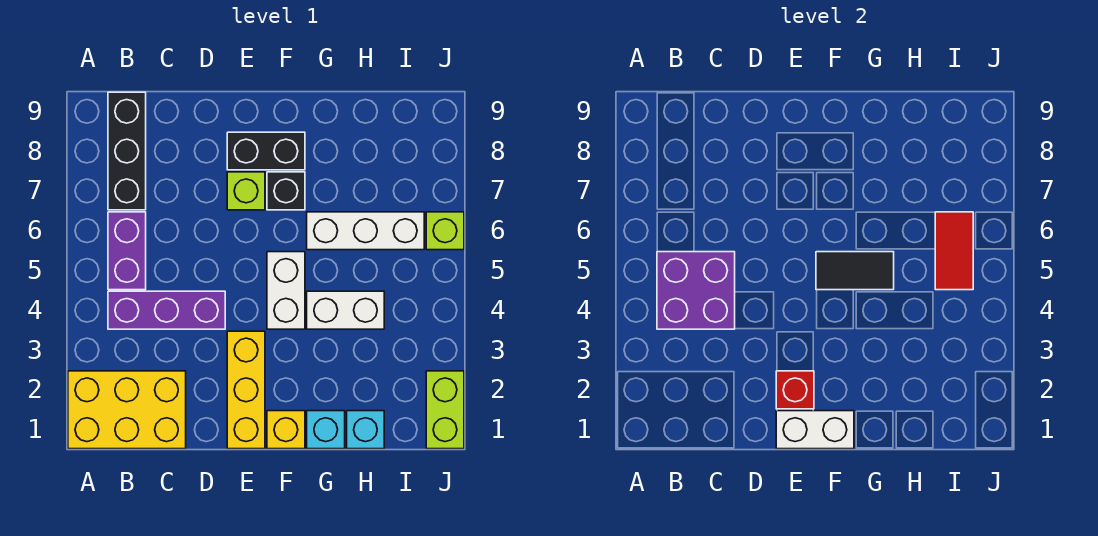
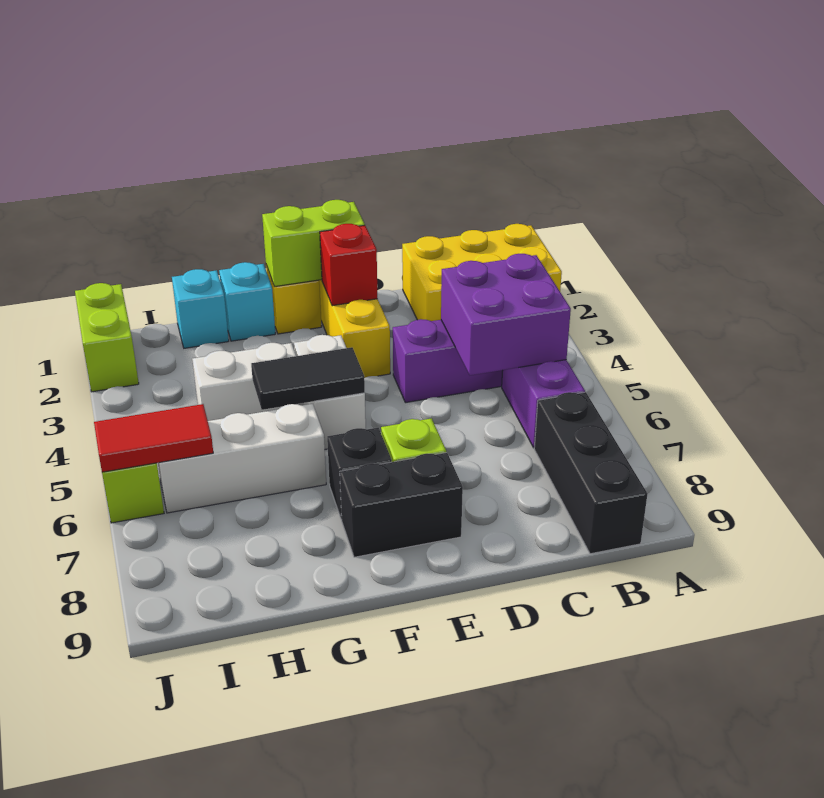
white brick E1:F1 level 2 -> lime brick E1:F1 level 2
red tile I5:I6 level 2 -> red tile I6:J6 level 2

